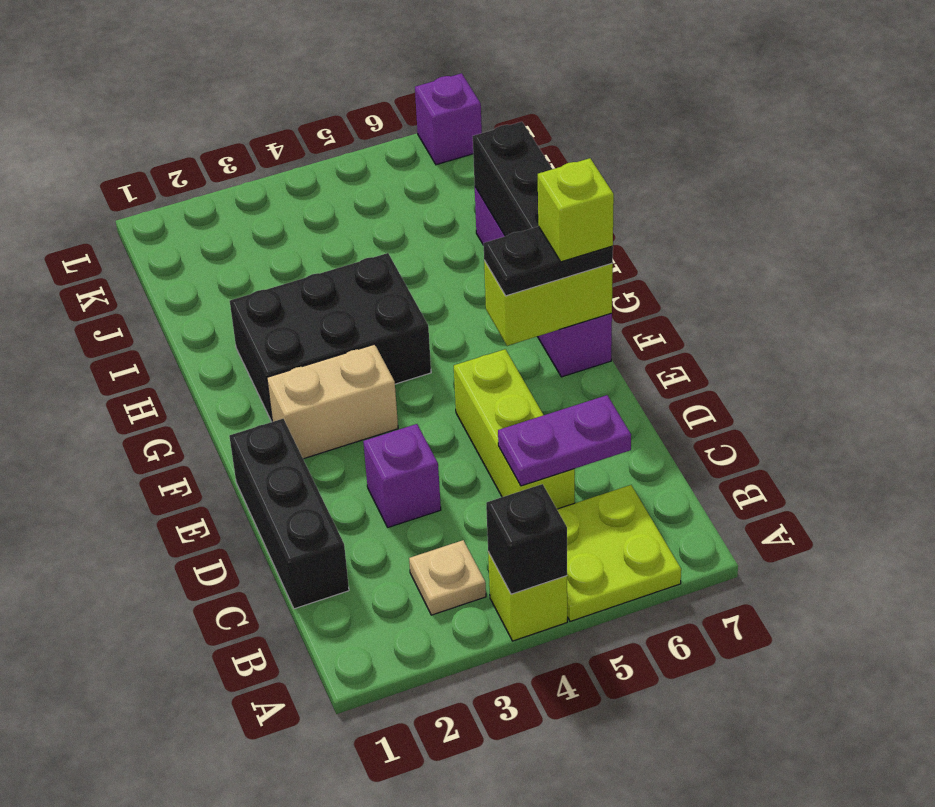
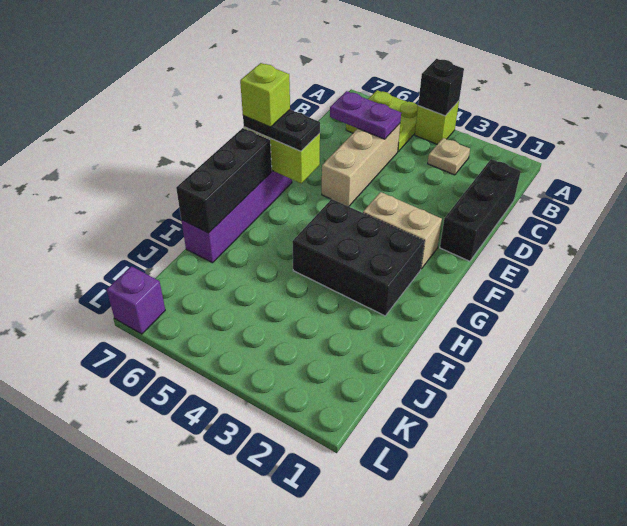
lime brick C5:E5 level 1 -> tan brick C5:E5 level 1
purple brick D3 level 1 -> none

